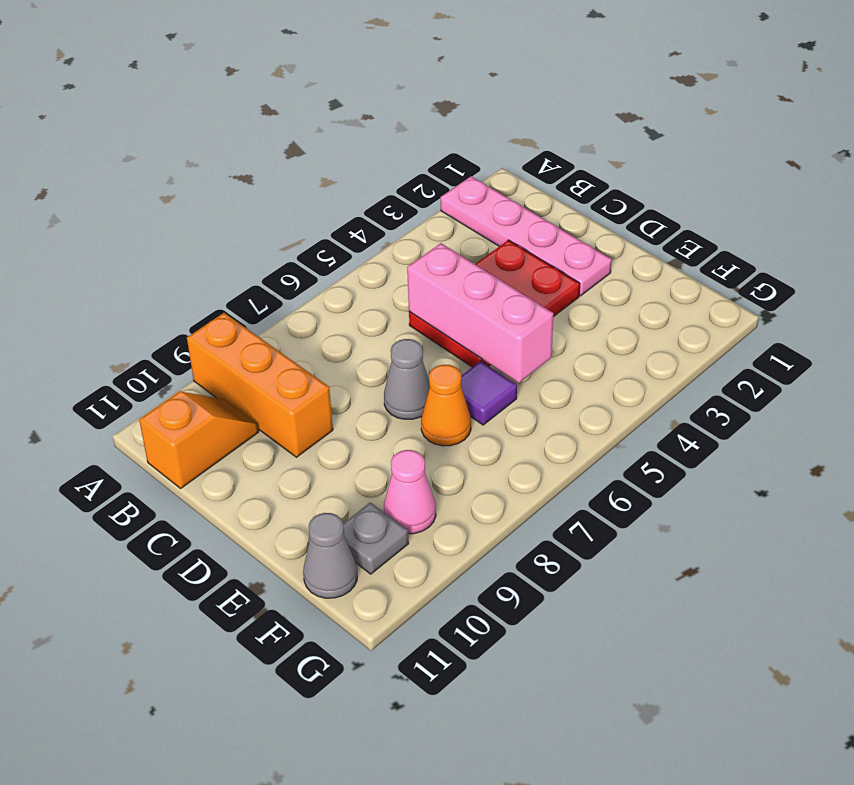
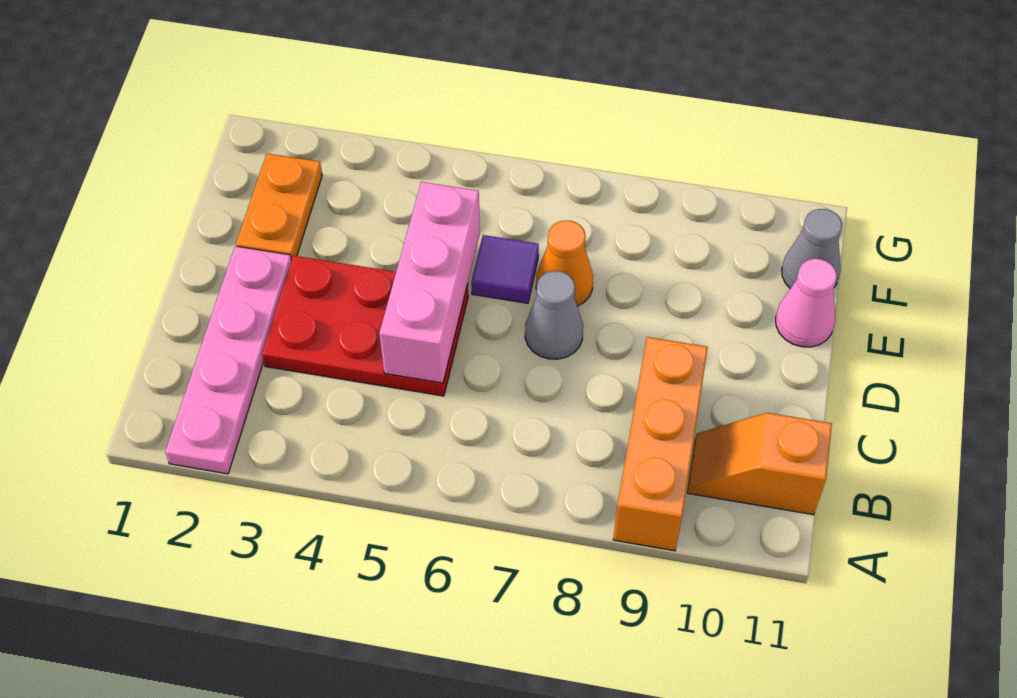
none -> orange plate E2:F2 level 1
pink cone F9 level 1 -> pink cone E11 level 1
grey plate F10 level 1 -> none

